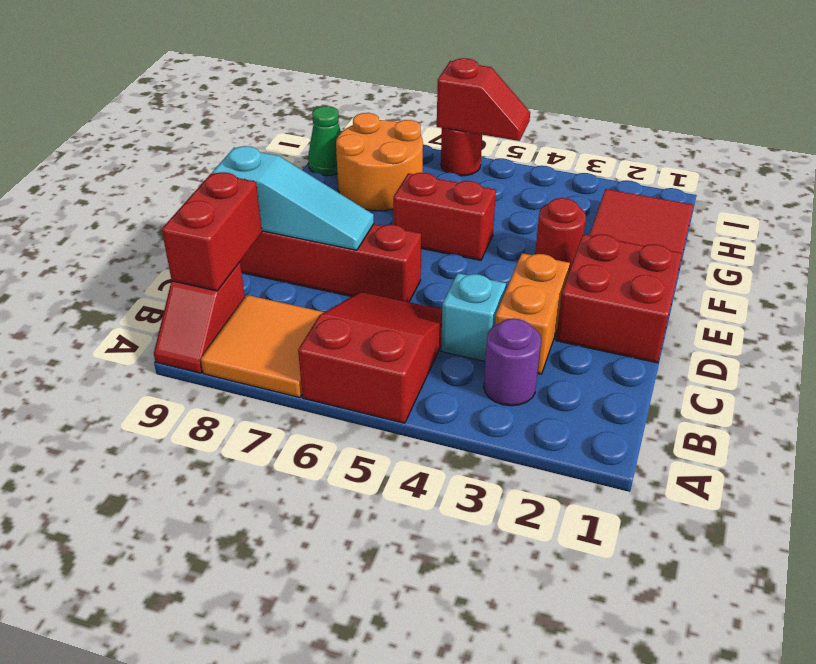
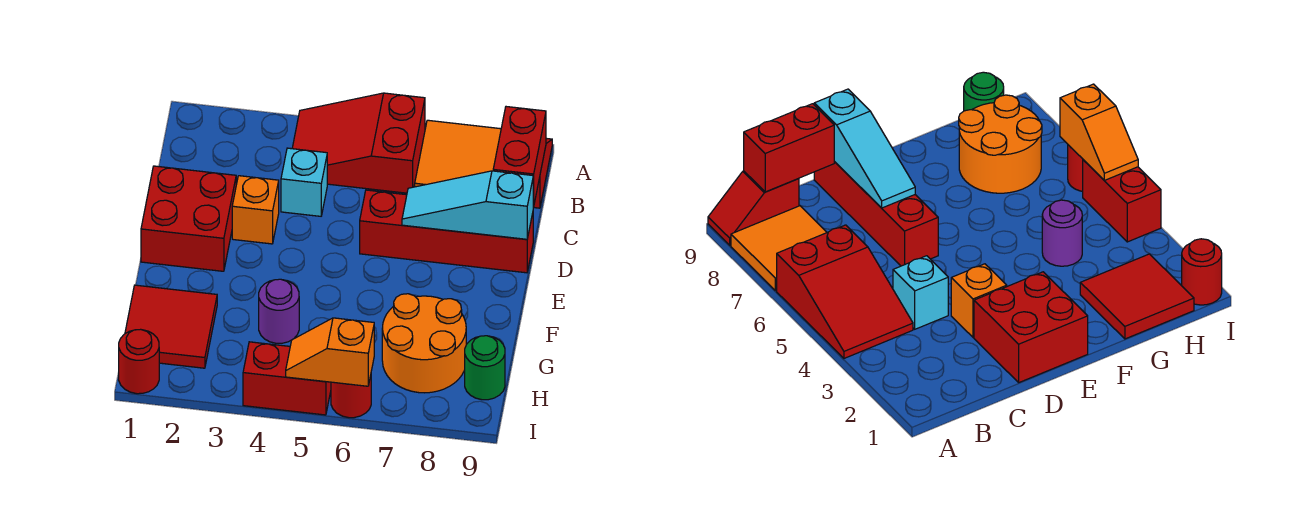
red slope A5:C6 level 1 top A -> red slope A4:B6 level 1 top 6
purple round brick B3 level 1 -> purple round brick G4 level 1
orange brick C3:D3 level 1 -> orange brick D3 level 1
red round brick F3 level 1 -> red round brick I1 level 1
red brick F5:F6 level 1 -> red brick I4:I5 level 1
green cone H9 level 1 -> green round brick H9 level 1
red slope I5:I6 level 2 top 6 -> orange slope I5:I6 level 2 top 6

